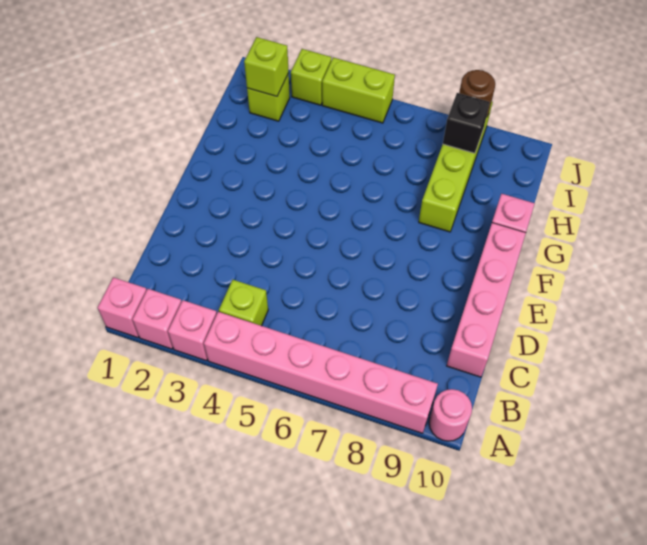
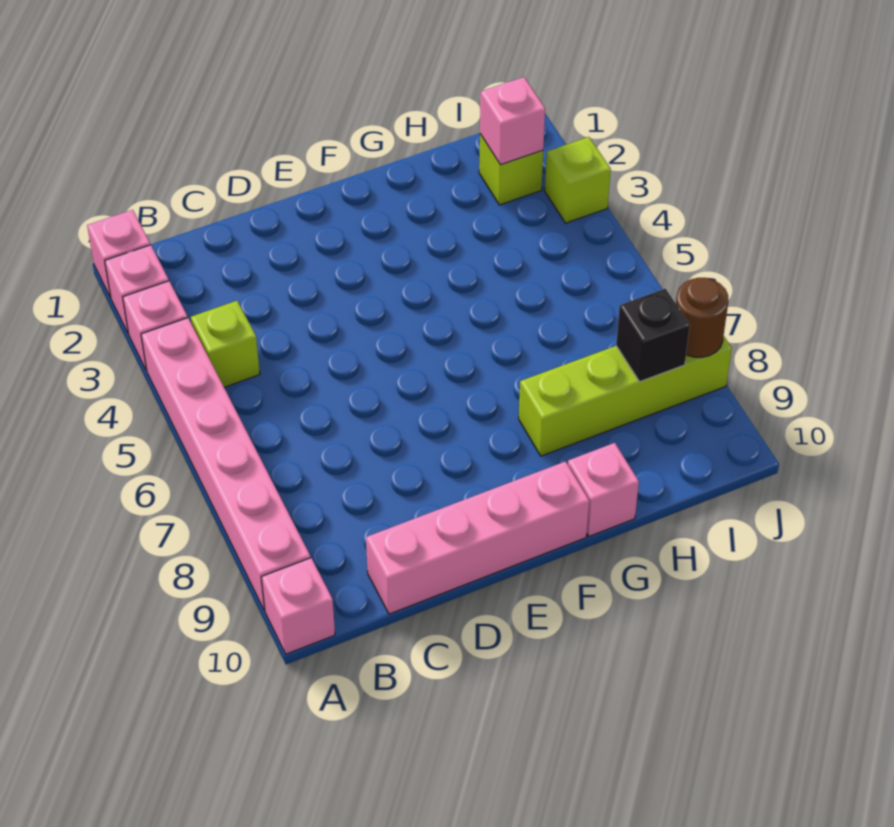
pink round brick A10 level 1 -> pink brick A10 level 1
lime brick I2 level 2 -> pink brick I2 level 2
lime brick J4:J5 level 1 -> none

